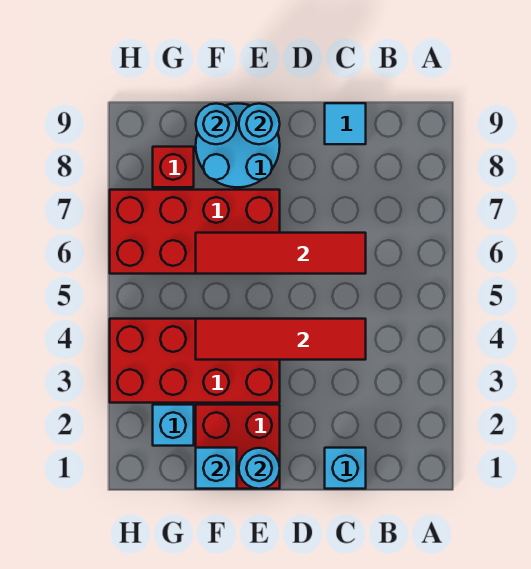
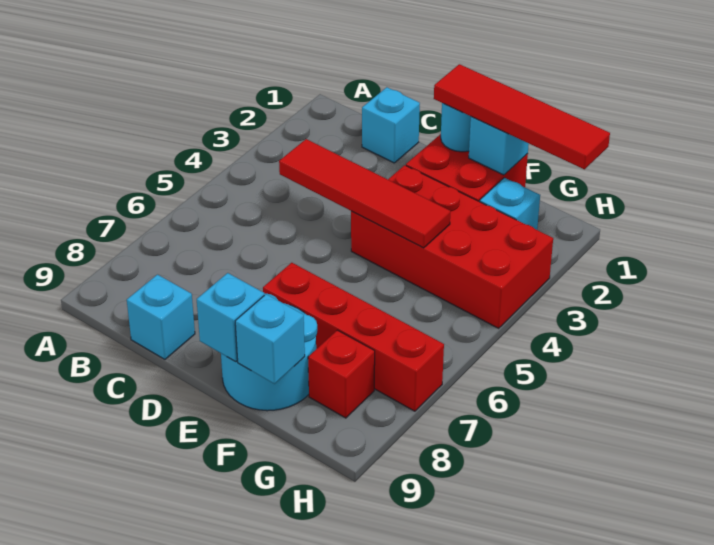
red tile C6:F6 level 2 -> red tile E1:H1 level 3
cyan tile C9 level 1 -> cyan brick C9 level 1
red brick E6:H7 level 1 -> red brick E7:H7 level 1
cyan round brick E9 level 2 -> cyan brick E9 level 2
cyan round brick F9 level 2 -> cyan brick F9 level 2

